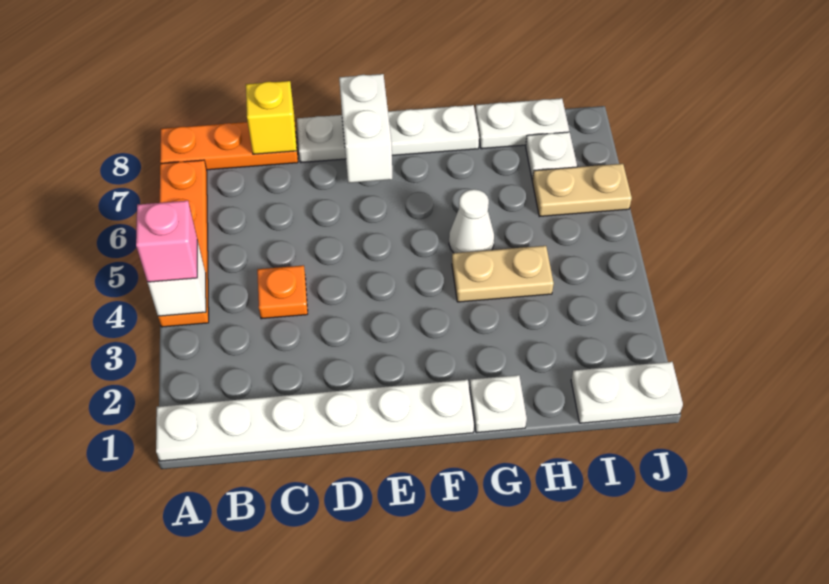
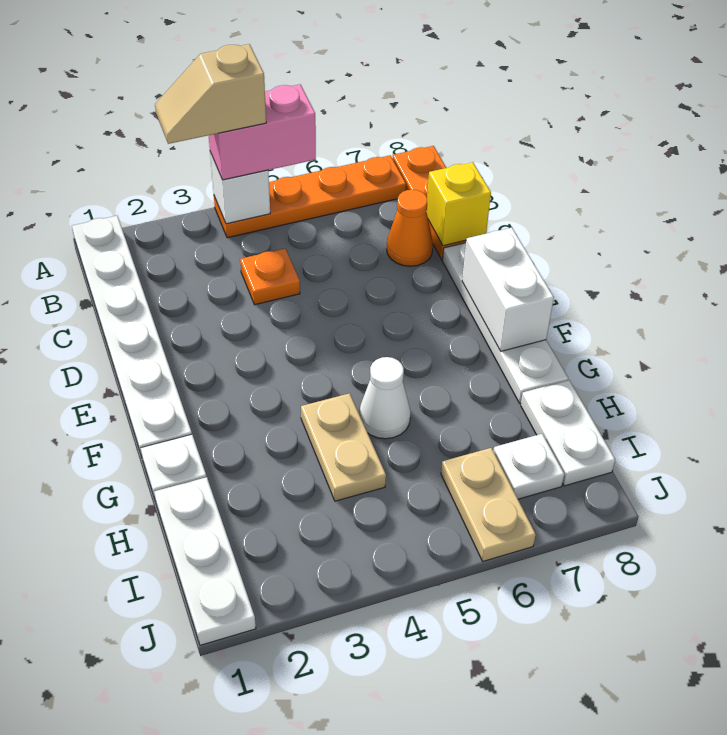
none -> tan slope A3:A4 level 4 top 4
pink brick A4 level 3 -> pink brick A4:A5 level 3
none -> orange cone C7 level 1
white brick E7:E8 level 2 -> white brick E8:F8 level 2
white plate I1:J1 level 1 -> white plate H1:J1 level 1

